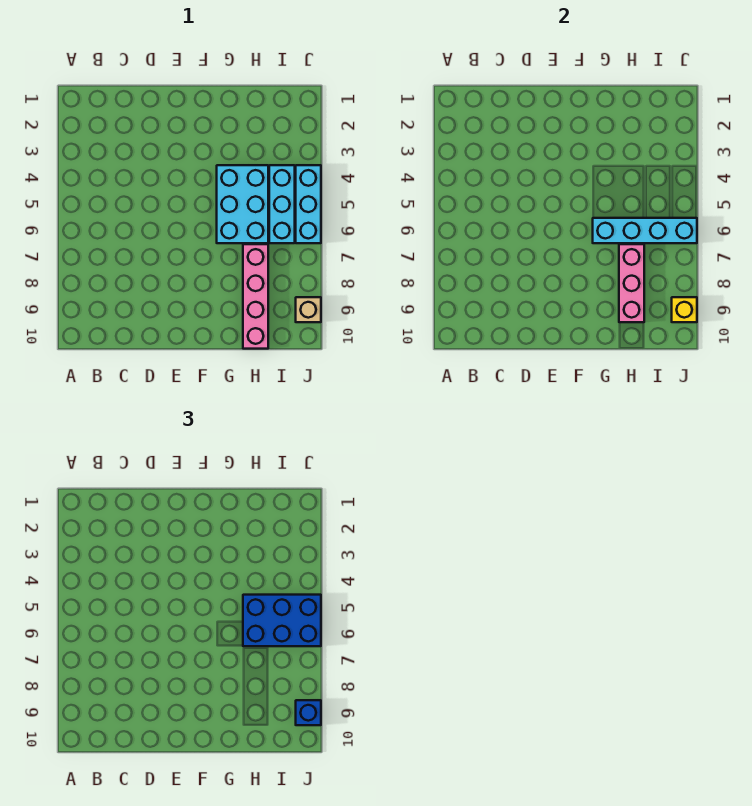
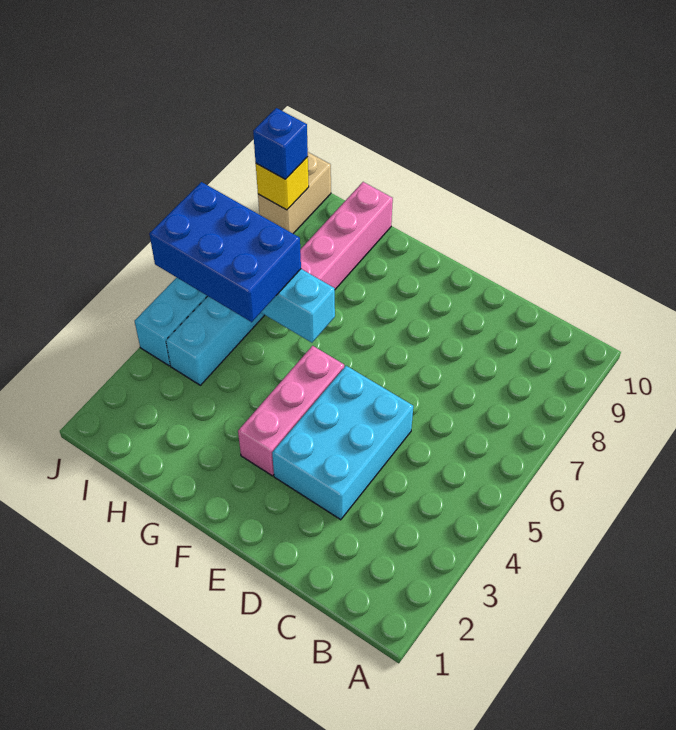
cyan brick G4:H6 level 1 -> cyan brick D3:E5 level 1
pink brick H7:H9 level 2 -> pink brick F3:F5 level 1
tan brick J9 level 1 -> tan brick J9:J10 level 1

